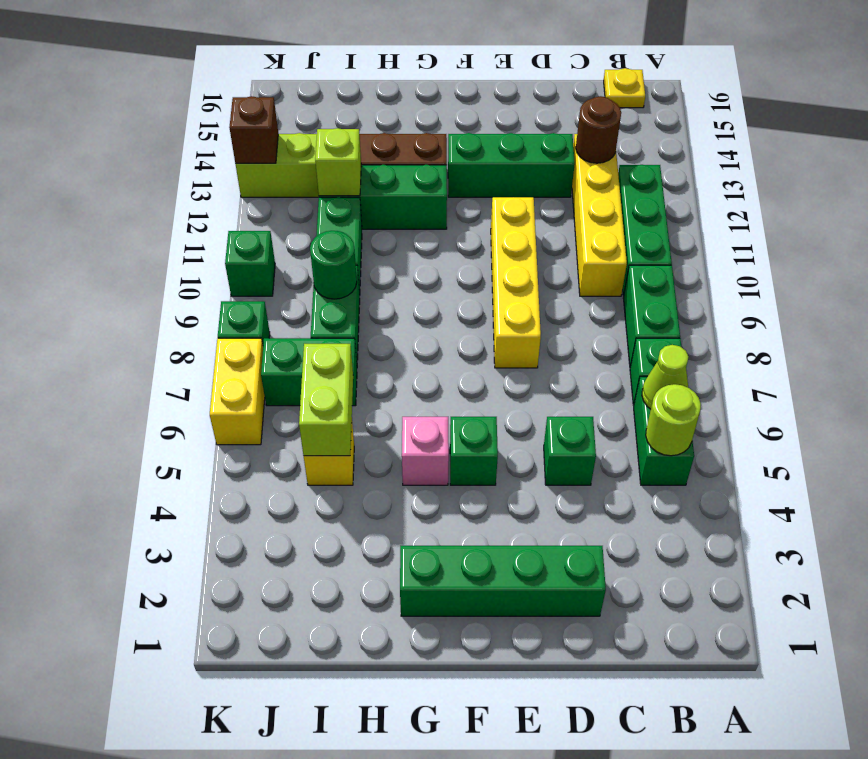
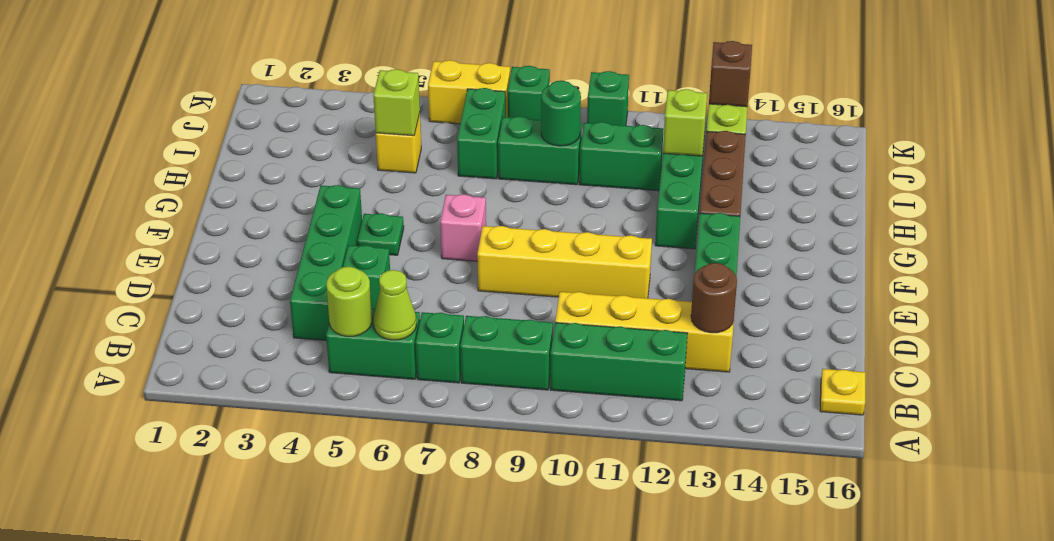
green brick D2:G2 level 1 -> green brick C4:F4 level 1
green brick F5 level 1 -> green plate F5 level 1
pink brick G5 level 1 -> pink brick F7 level 1
lime brick I5:I6 level 2 -> lime brick I5 level 2

